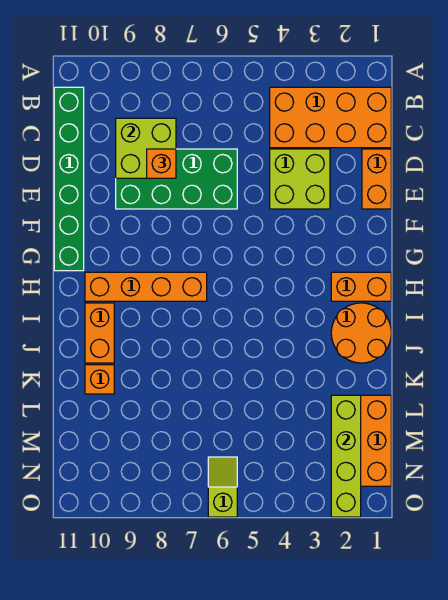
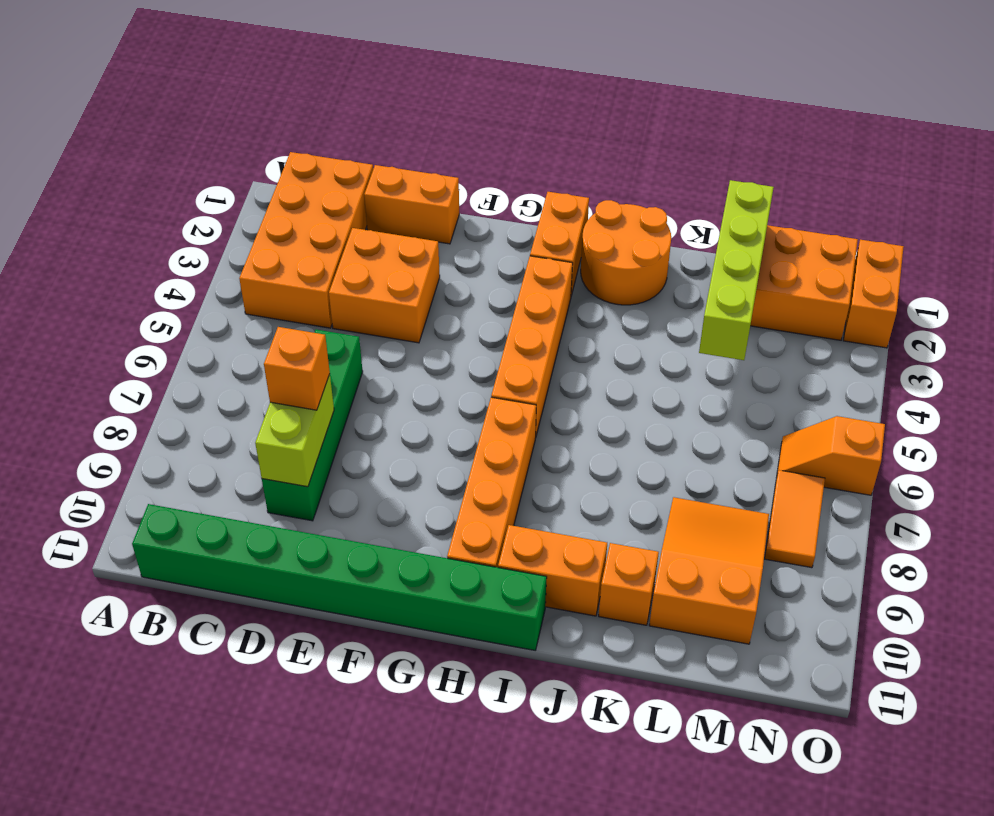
green brick B11:G11 level 1 -> green brick B11:I11 level 1
lime brick C8:D9 level 2 -> lime brick D8:D9 level 2
lime brick D3:E4 level 1 -> orange brick D3:E4 level 1
green brick D6:E9 level 1 -> green brick D6:D9 level 1
none -> orange brick H3:H6 level 1
lime brick L2:O2 level 2 -> lime brick L1:L4 level 2
none -> orange slope L8:M10 level 1 top 10
lime slope N6:O6 level 1 top O -> orange slope N6:O6 level 1 top O
none -> orange tile N7:N8 level 1
none -> orange brick O1:O2 level 1

